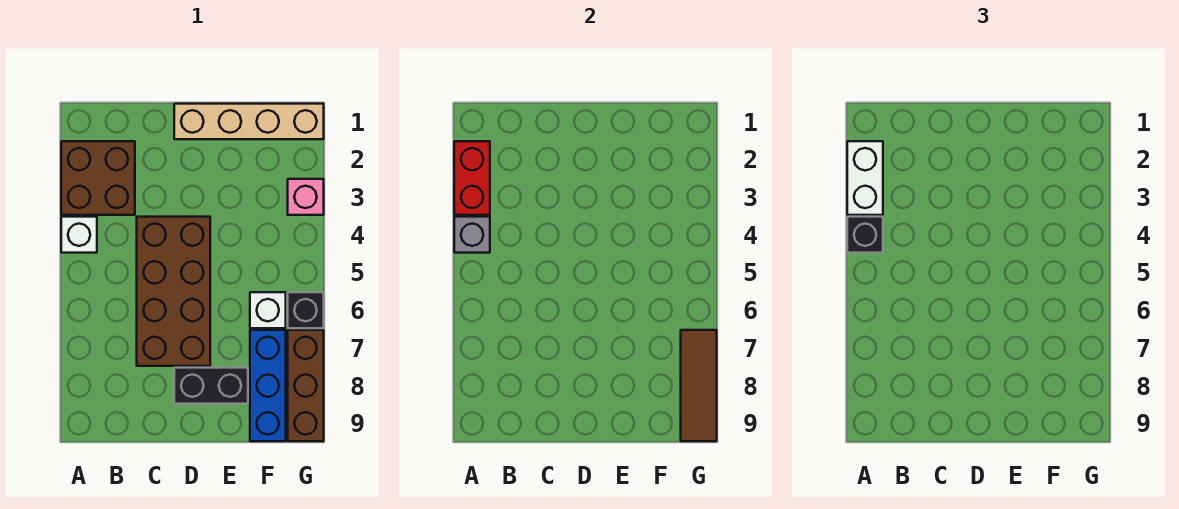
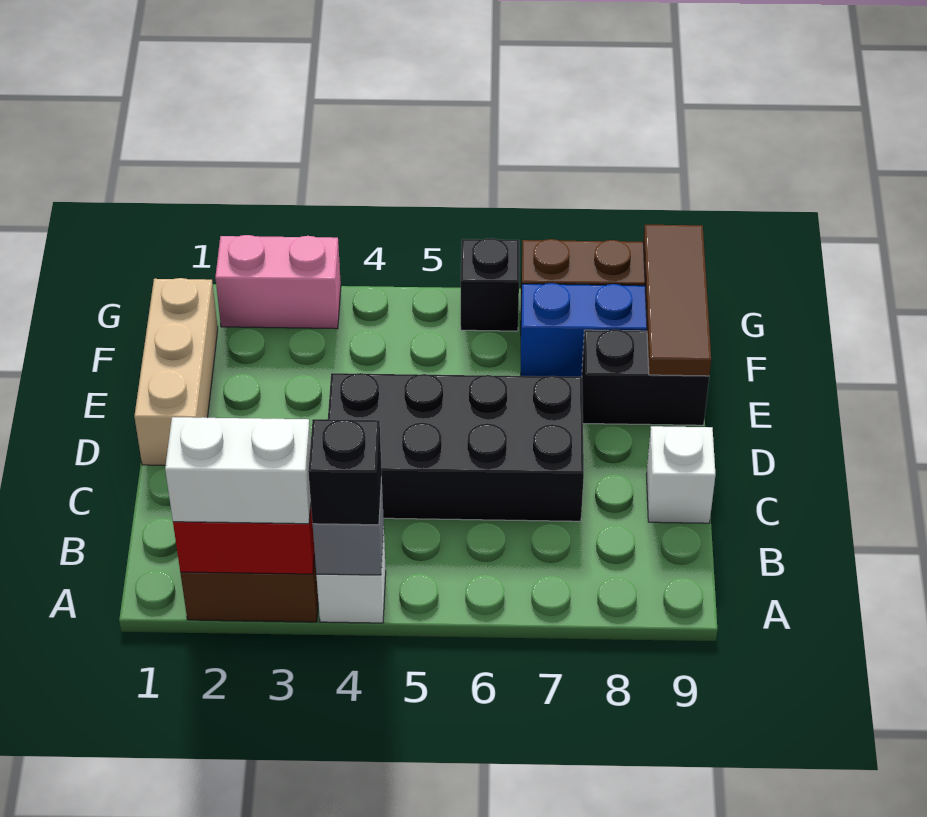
brown brick C4:D7 level 1 -> black brick C4:D7 level 1
tan brick D1:G1 level 1 -> tan brick D1:F1 level 1
black brick D8:E8 level 1 -> black brick E8:E9 level 1
white brick F6 level 1 -> white brick C9 level 1
pink brick G3 level 1 -> pink brick G2:G3 level 1
brown tile G7:G9 level 2 -> brown tile E9:G9 level 2

